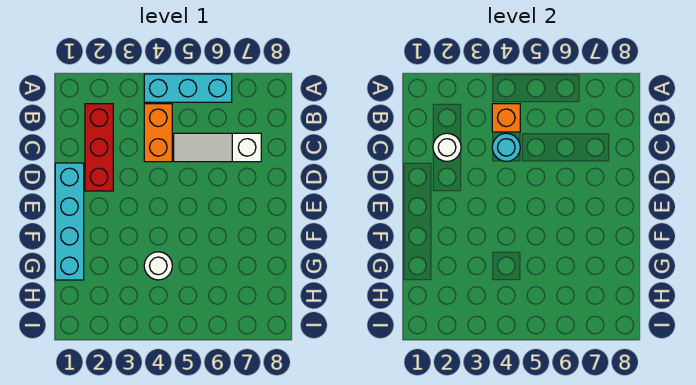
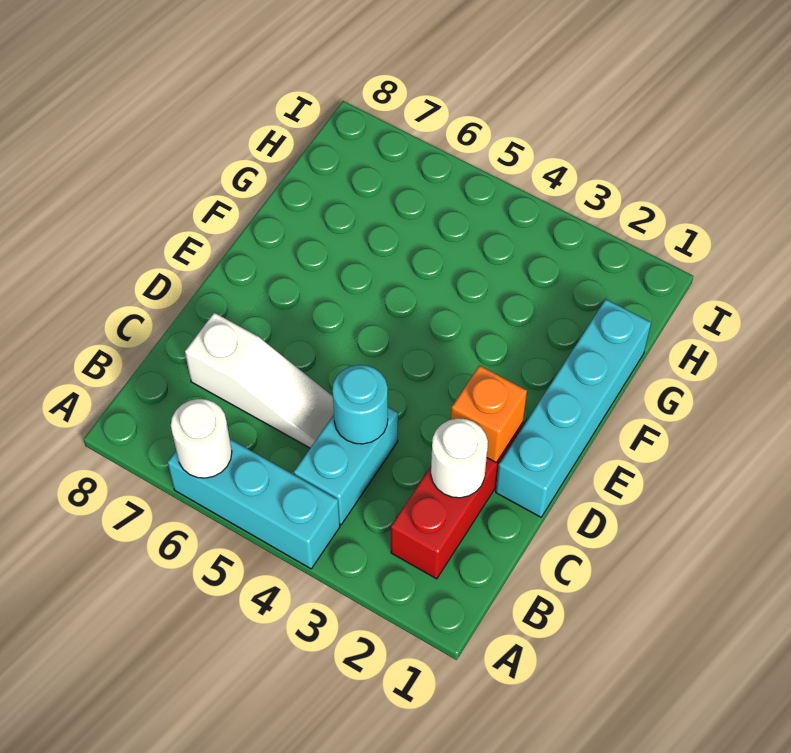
orange brick B4:C4 level 1 -> cyan brick B4:C4 level 1
orange brick B4 level 2 -> orange brick D2 level 2
white round brick G4 level 1 -> white round brick A6 level 2

